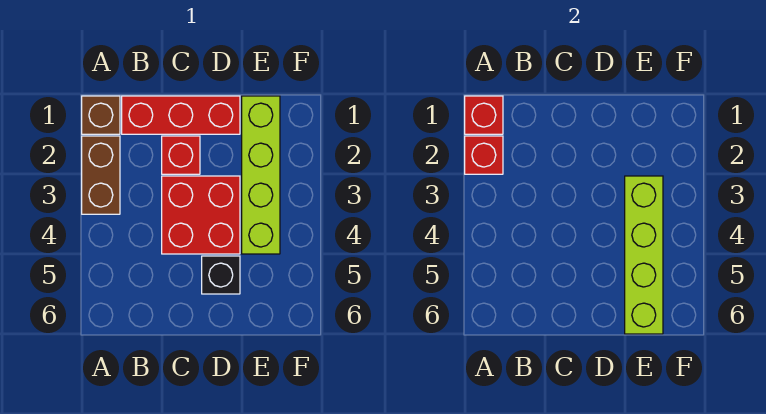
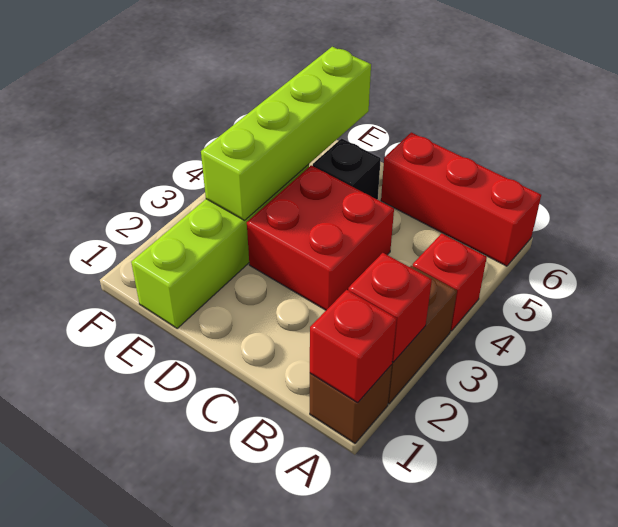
red brick B1:D1 level 1 -> red brick A6:C6 level 1
red brick C2 level 1 -> red brick A4 level 1

